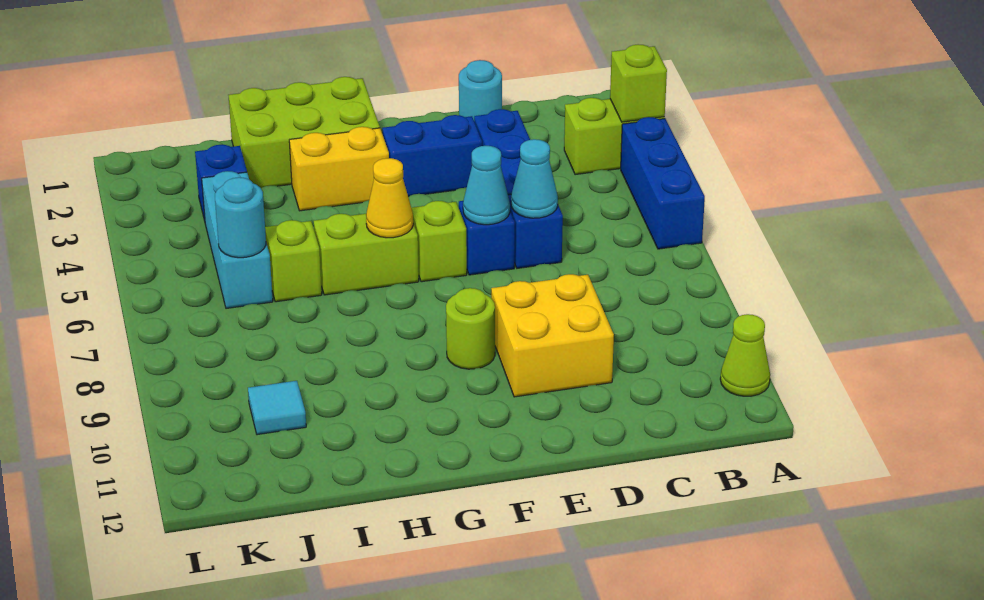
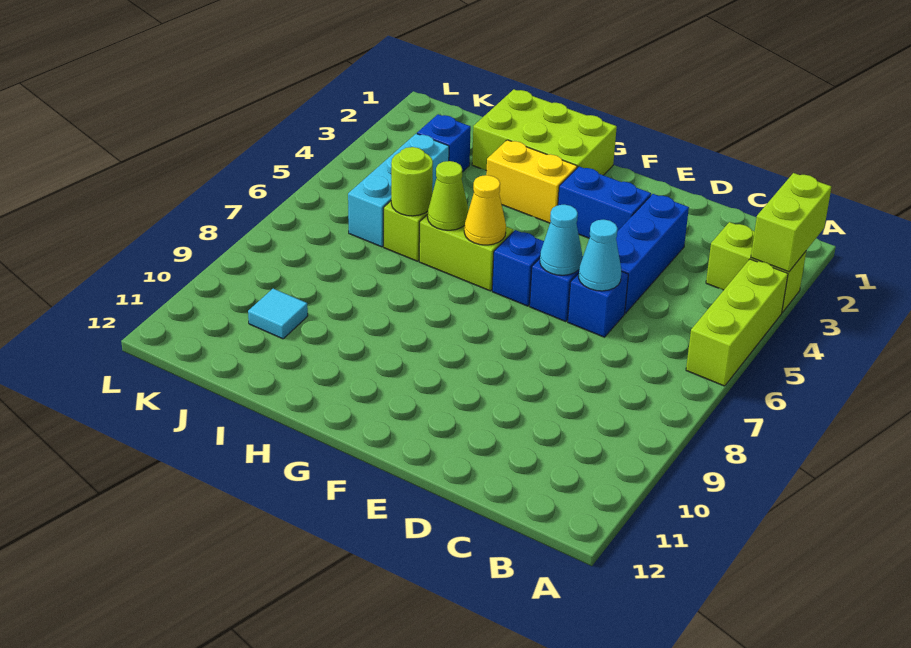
lime brick A3 level 2 -> lime brick A2:A3 level 2
blue brick A4:A6 level 1 -> lime brick A4:A6 level 1
lime cone A11 level 1 -> lime cone H6 level 2
cyan round brick D1 level 1 -> none
yellow brick D9:E10 level 1 -> none
lime brick F6 level 1 -> blue brick F6 level 1
lime round brick F9 level 1 -> lime round brick I6 level 2
cyan round brick J6 level 2 -> none

